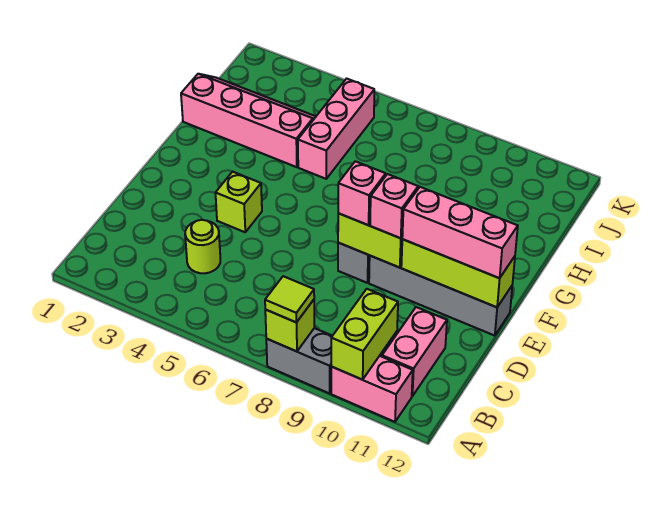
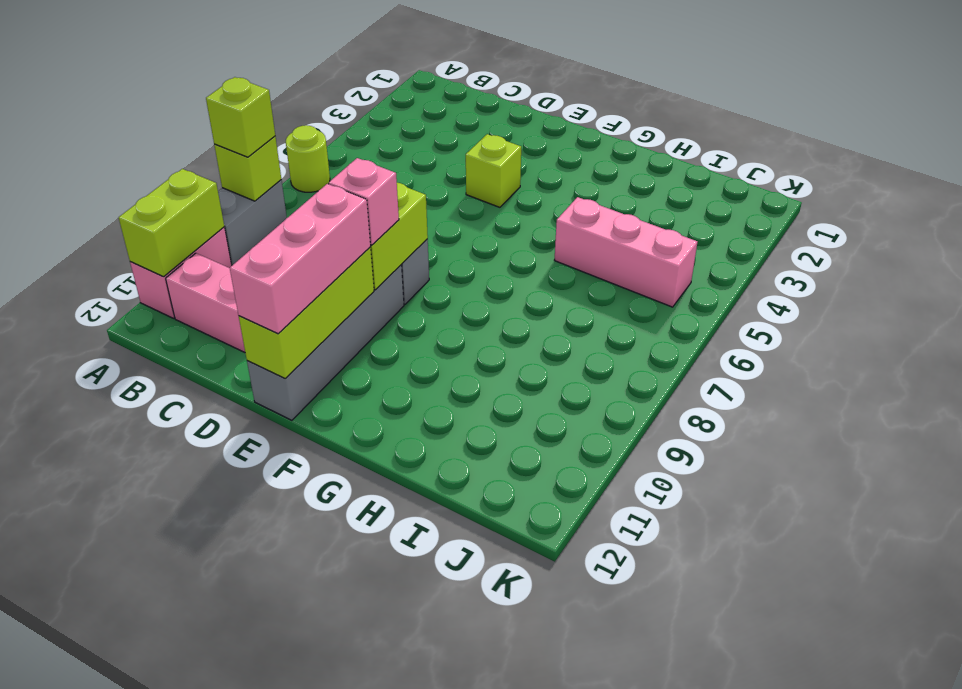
lime tile A8 level 3 -> lime brick A8 level 3
lime brick A10:B10 level 2 -> lime brick A10:A11 level 2
lime round brick C4 level 1 -> lime round brick A6 level 1
pink brick E8 level 3 -> none
pink slope H1:I4 level 1 top H -> none

